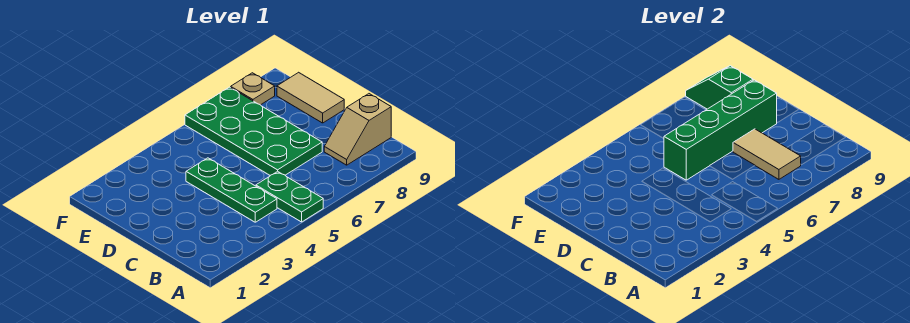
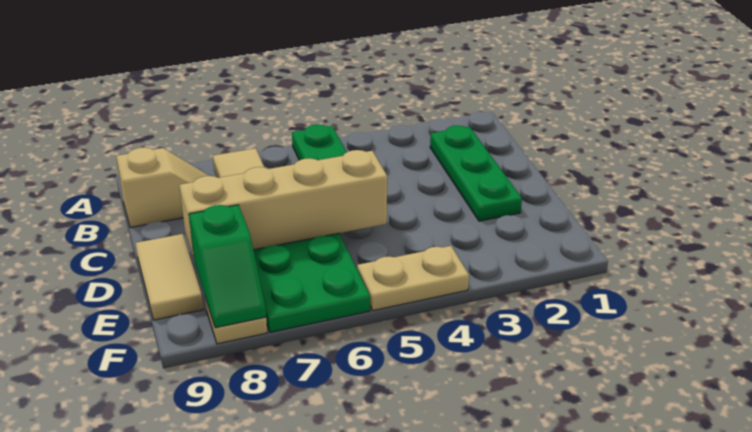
green plate B4:D4 level 1 -> green plate B2:D2 level 1
green brick D5:D8 level 2 -> tan brick D5:D8 level 2
none -> tan plate F4:F5 level 1

